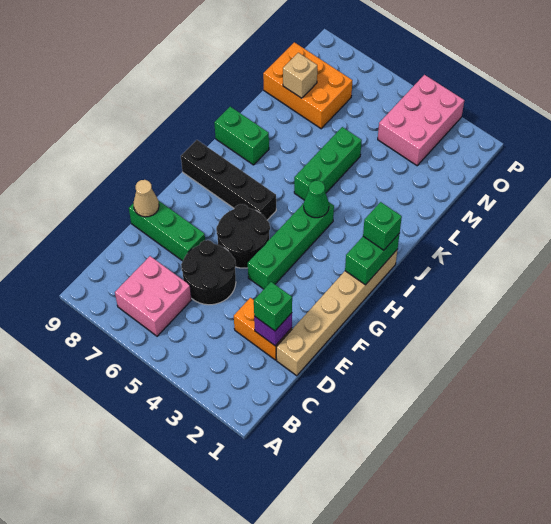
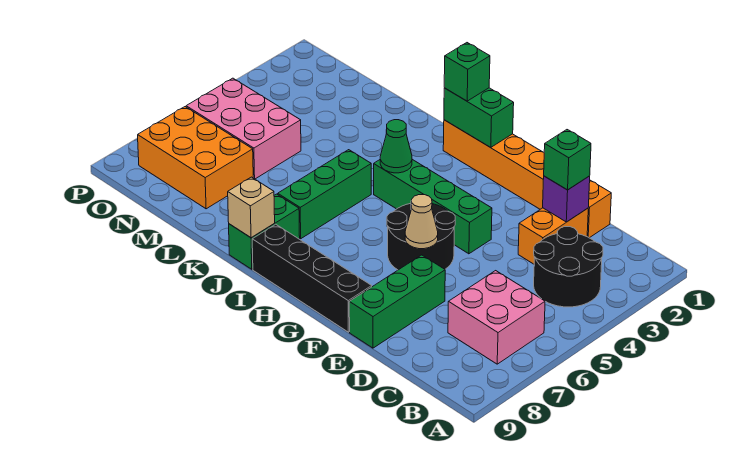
tan brick D1:I1 level 1 -> orange brick D1:I1 level 1
black round brick D5:E6 level 1 -> black round brick B3:C4 level 1
tan cone E9 level 2 -> tan cone F6 level 2
black brick H6:H9 level 1 -> black brick F9:I9 level 1
green brick J5:L5 level 1 -> green brick J5:J7 level 1
orange brick M7:N9 level 1 -> orange brick M7:O8 level 1
tan brick M8 level 2 -> tan brick J9 level 2
pink brick N3:P4 level 1 -> pink brick M5:O6 level 1

